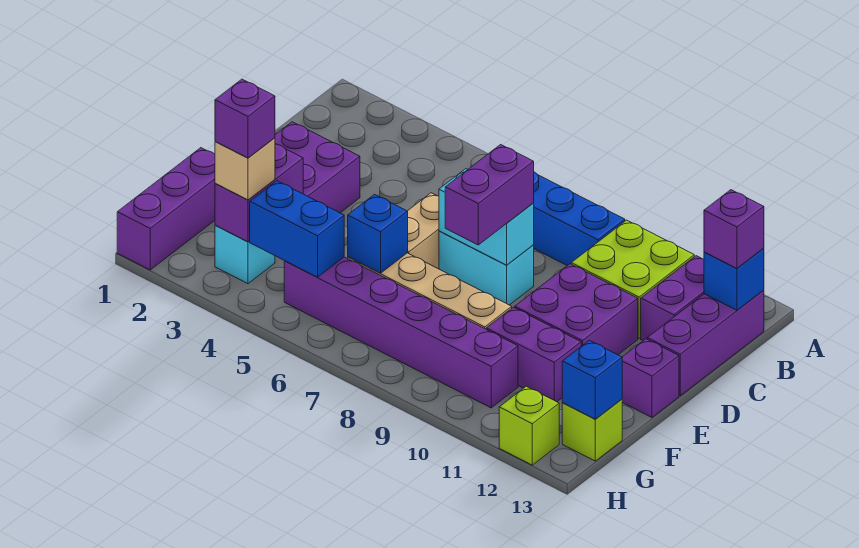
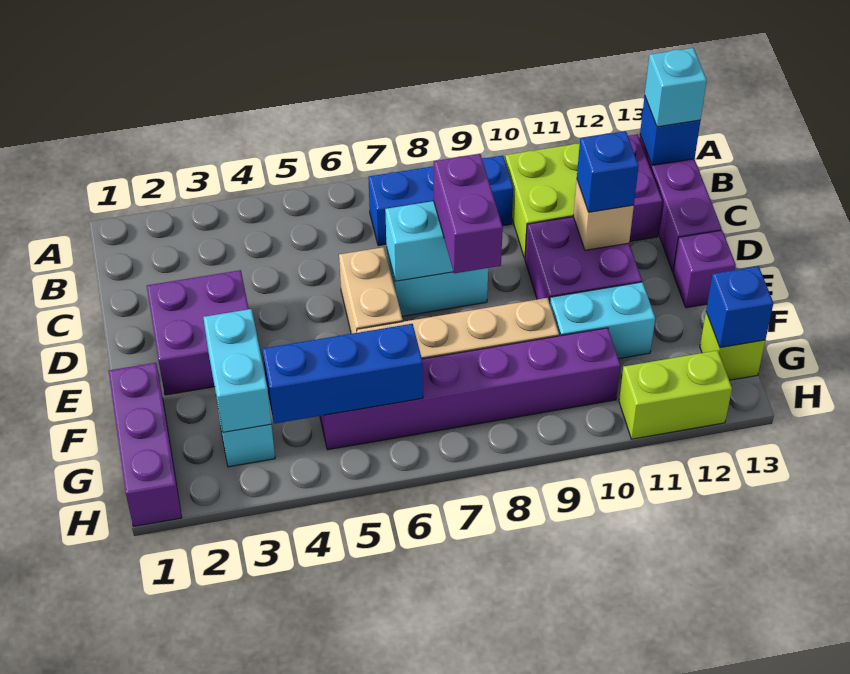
purple brick B13 level 3 -> cyan brick B13 level 3
purple brick F3:G3 level 2 -> cyan brick F3:G3 level 2
blue brick F6 level 2 -> blue brick D11 level 3
purple brick F10:F11 level 1 -> cyan brick F10:F11 level 1
tan brick G3 level 3 -> tan brick D11 level 2
purple brick G3 level 4 -> none
blue brick G4:G5 level 2 -> blue brick G4:G6 level 2
lime brick H12 level 1 -> lime brick H11:H12 level 1

